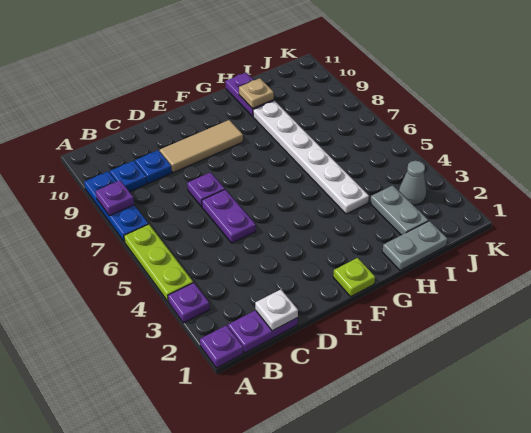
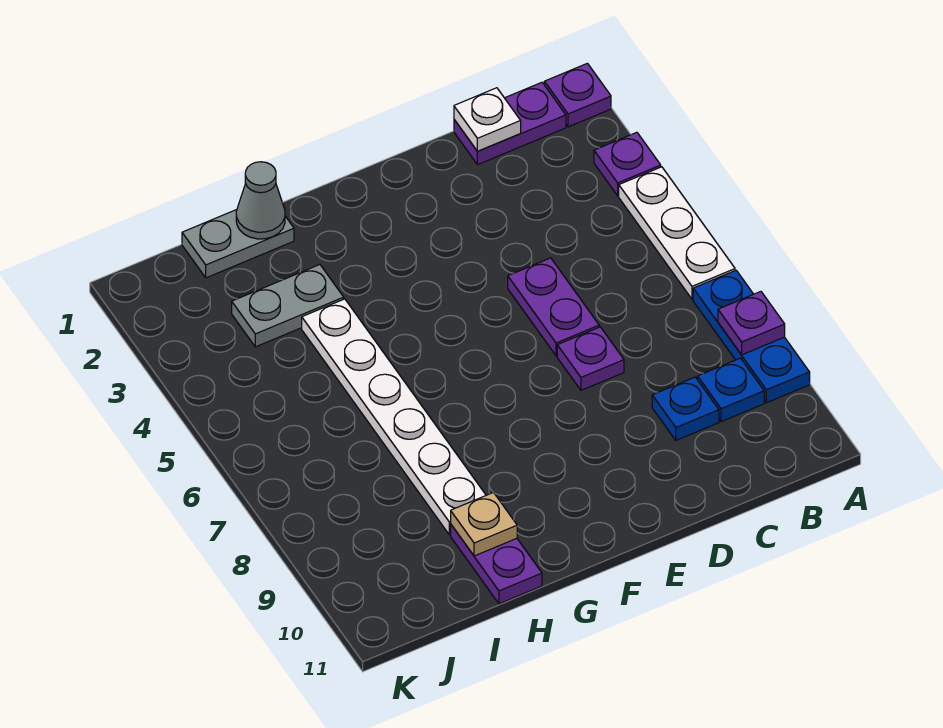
lime plate A4:A6 level 1 -> white plate A4:A6 level 1
tan tile D9:F9 level 1 -> none
lime plate F1 level 1 -> none
grey plate I2:I3 level 1 -> grey plate H3:I3 level 1
grey cone J3 level 1 -> grey cone H1 level 2

